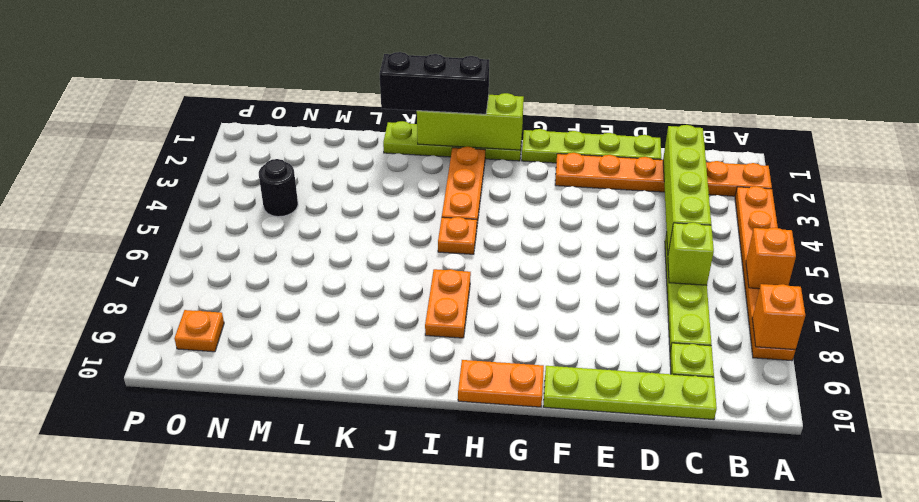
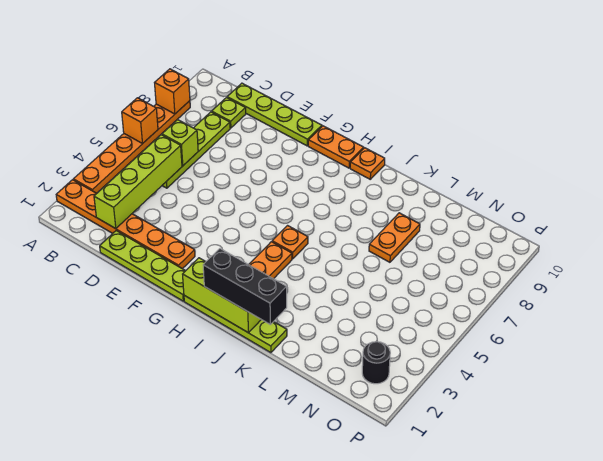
orange plate I7:I8 level 1 -> orange plate L7:L8 level 1
black round brick N4 level 1 -> black round brick O2 level 1
orange plate O9 level 1 -> orange plate I10 level 1

